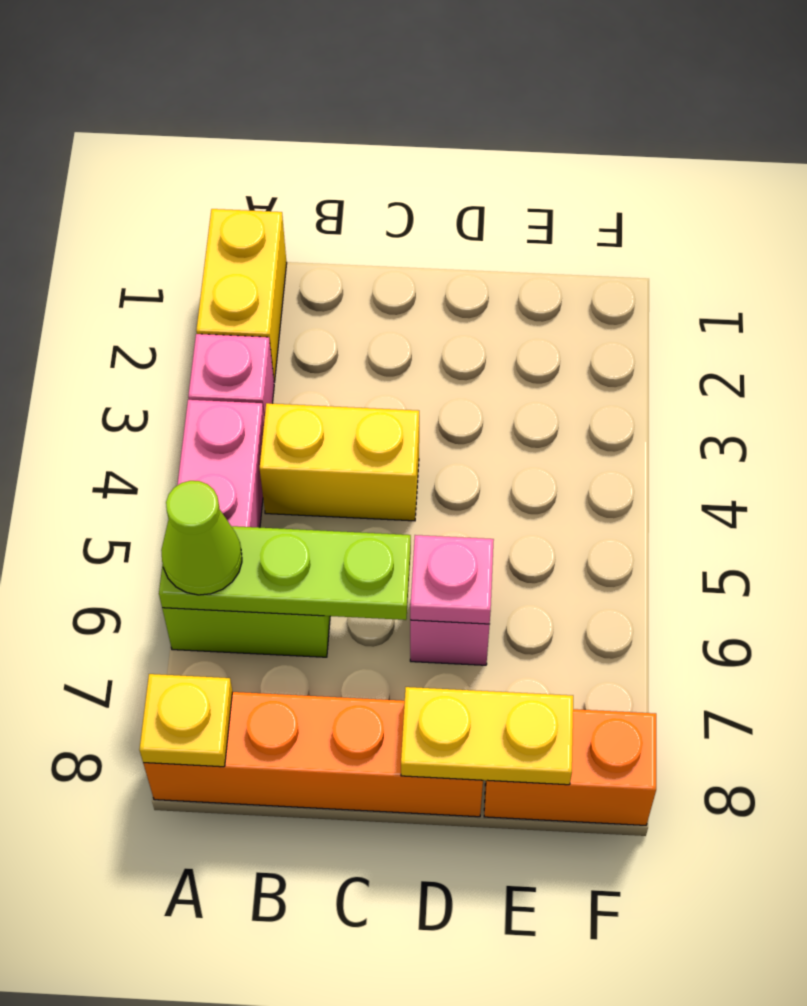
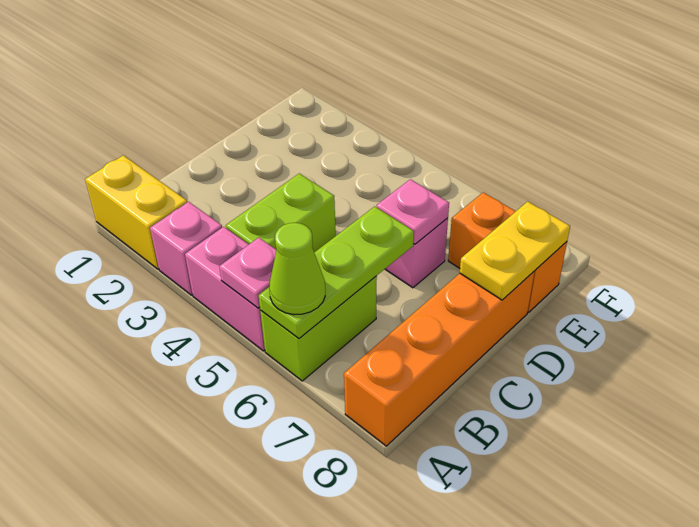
none -> pink plate A5 level 2
yellow plate A8 level 2 -> none
yellow brick B4:C4 level 1 -> lime brick B4:C4 level 1
orange brick E8:F8 level 1 -> orange brick E7:E8 level 1

